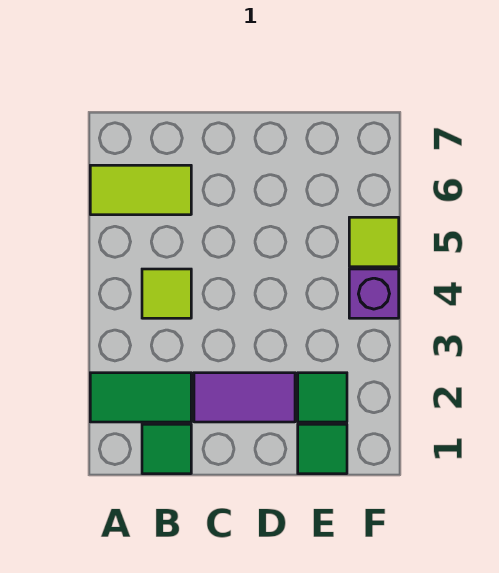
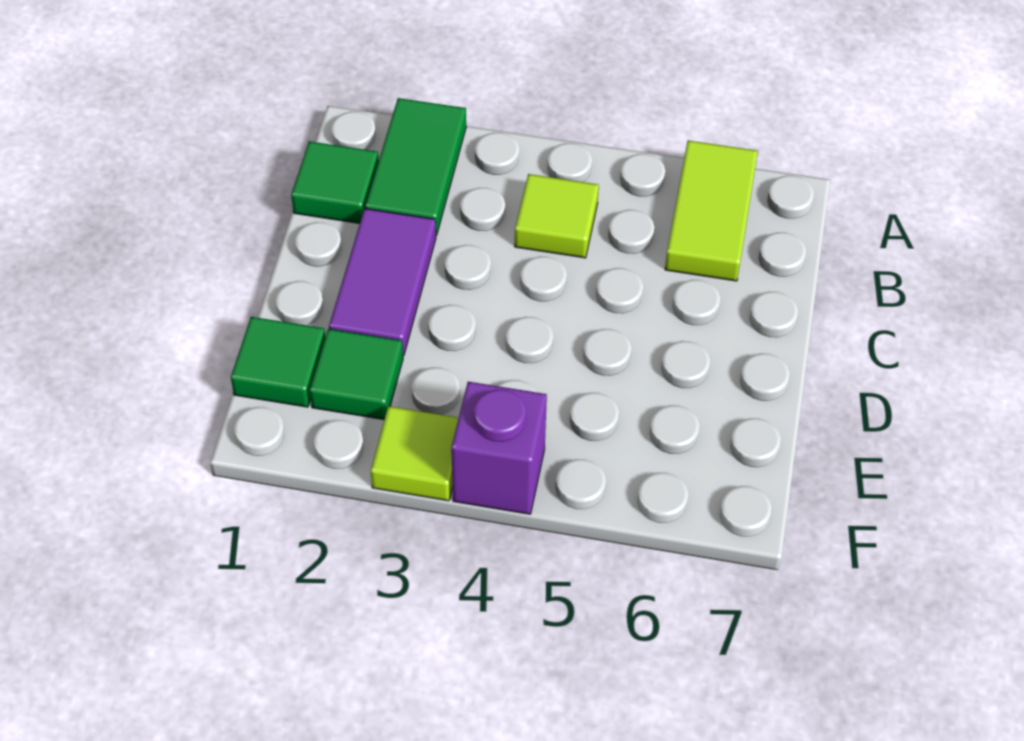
lime tile F5 level 1 -> lime tile F3 level 1

